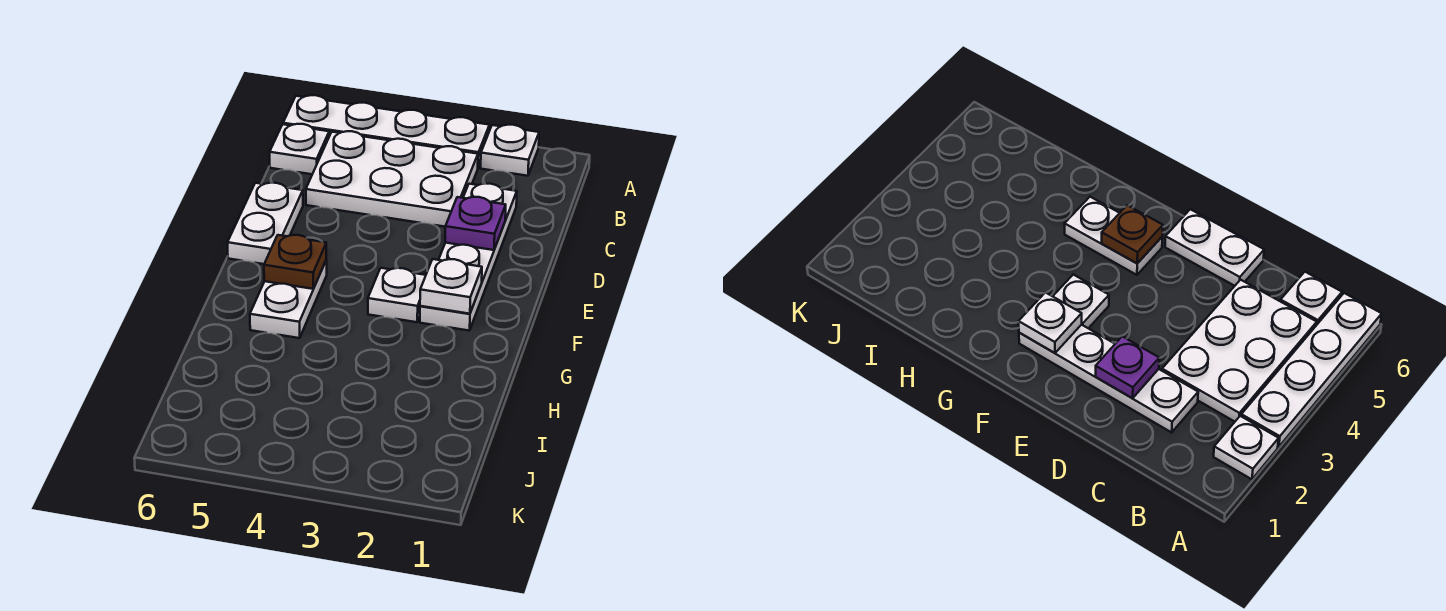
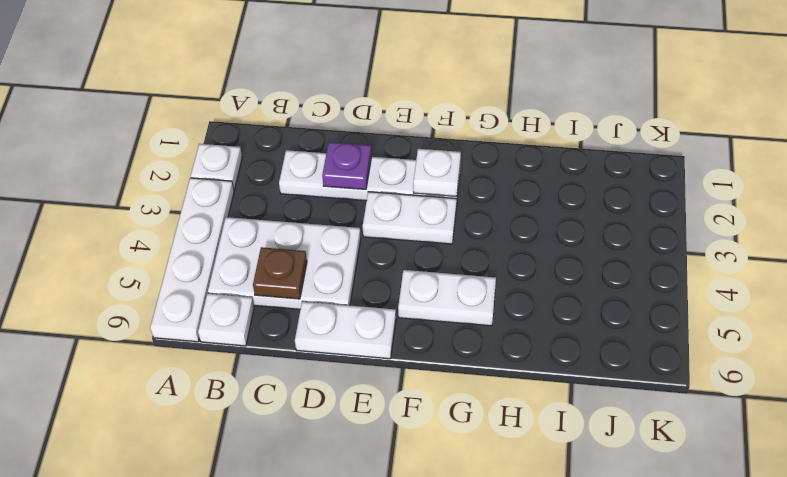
white plate B3:C5 level 1 -> white plate B4:D5 level 1
white plate F3 level 1 -> white plate E3:F3 level 1
brown plate F5 level 2 -> brown plate C5 level 2

